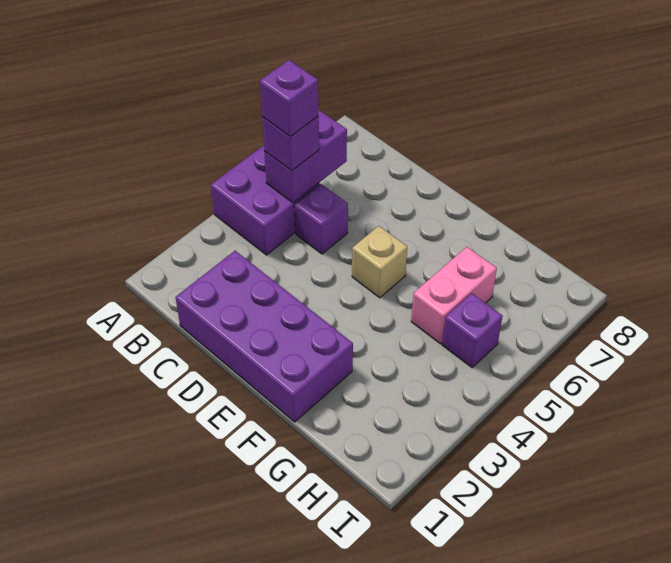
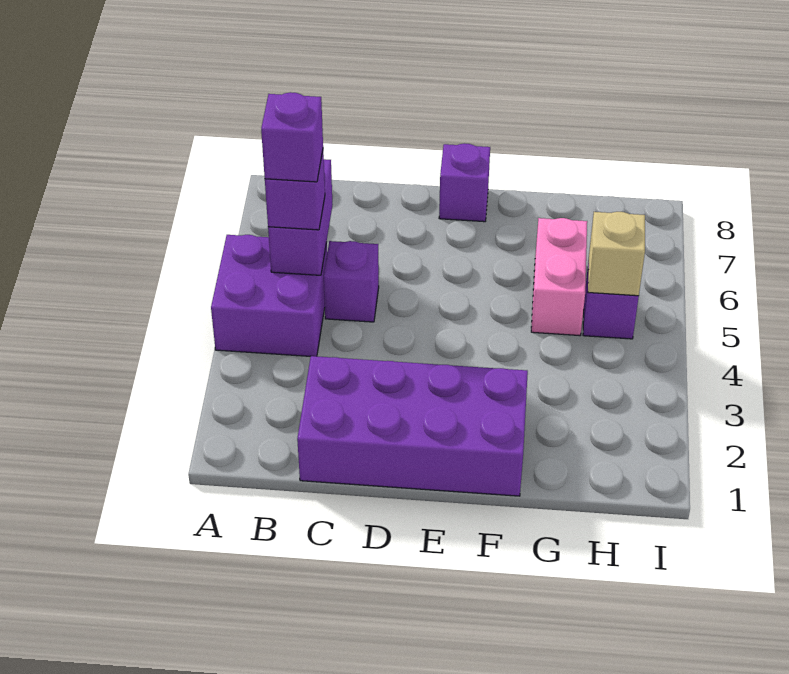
tan brick E5 level 1 -> tan brick H5 level 2
none -> purple brick E8 level 1

